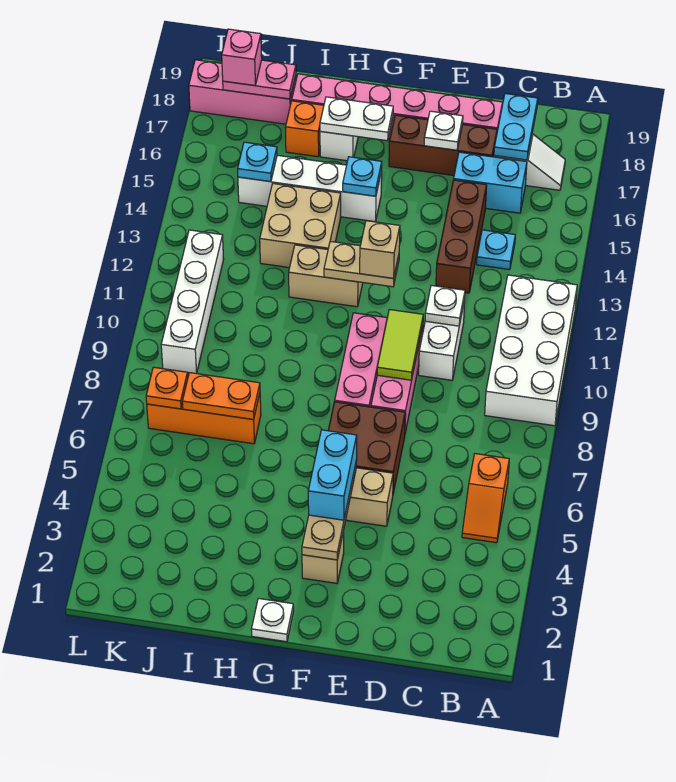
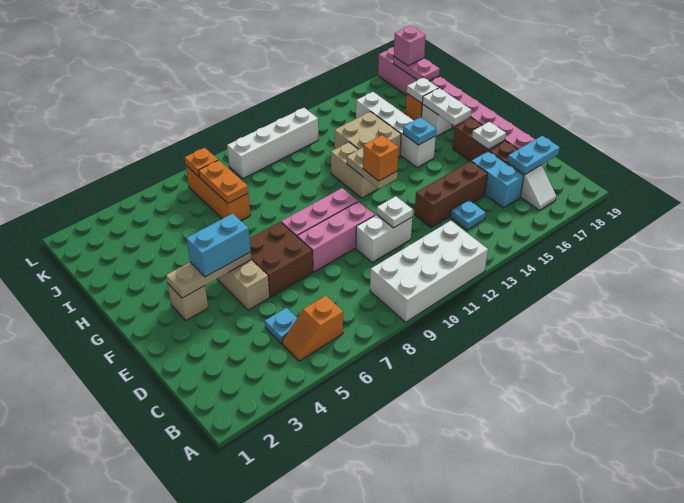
lime tile E9:E10 level 2 -> none
tan brick F12 level 3 -> orange brick F12 level 3
white plate G1 level 1 -> white plate I17 level 2
cyan plate J15 level 2 -> cyan plate C5 level 1

